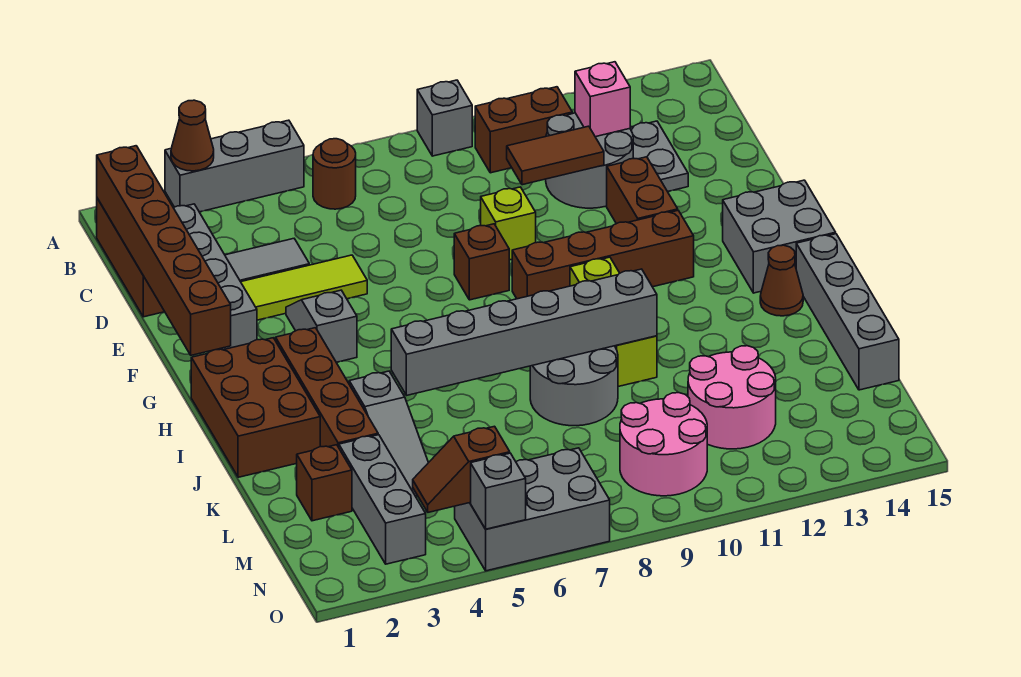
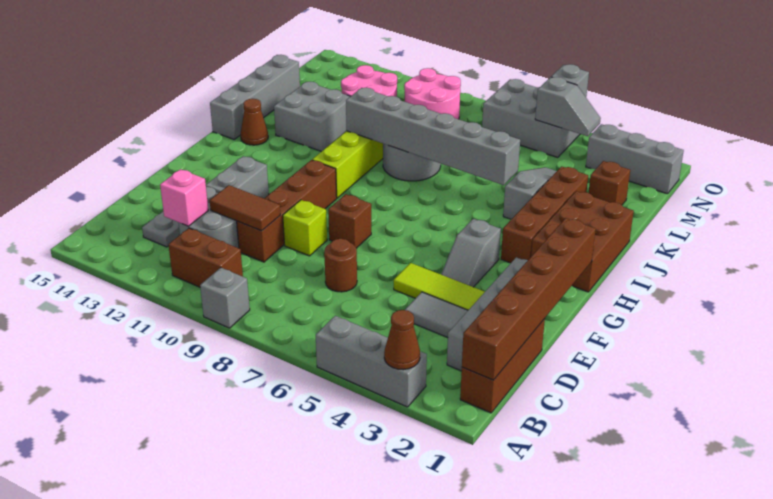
brown round brick B6 level 1 -> brown round brick D7 level 1
brown brick E12:F12 level 1 -> grey brick E12:F12 level 1
brown brick G9:G12 level 1 -> brown brick D10:G10 level 1
grey brick G14:H15 level 1 -> grey brick J12:K13 level 1
grey brick L3:N3 level 1 -> grey brick N1:N3 level 1
brown slope N4:N5 level 2 top 5 -> grey slope N4:N5 level 2 top 5

